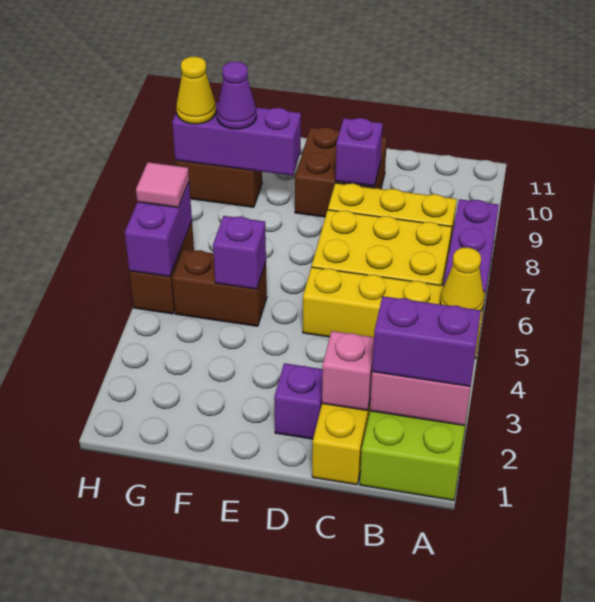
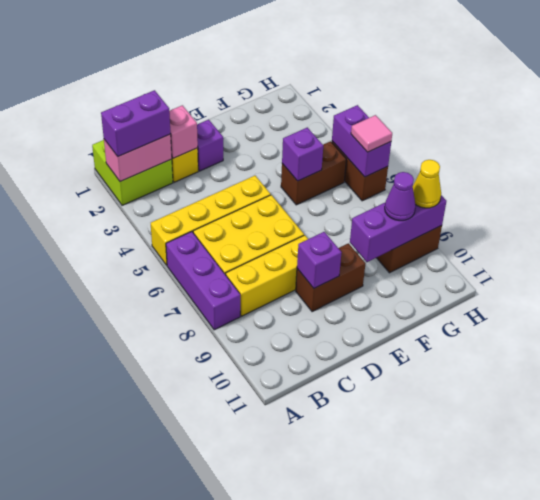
yellow cone A5 level 2 -> none
brown brick D9:E10 level 1 -> brown brick D9:E9 level 1

